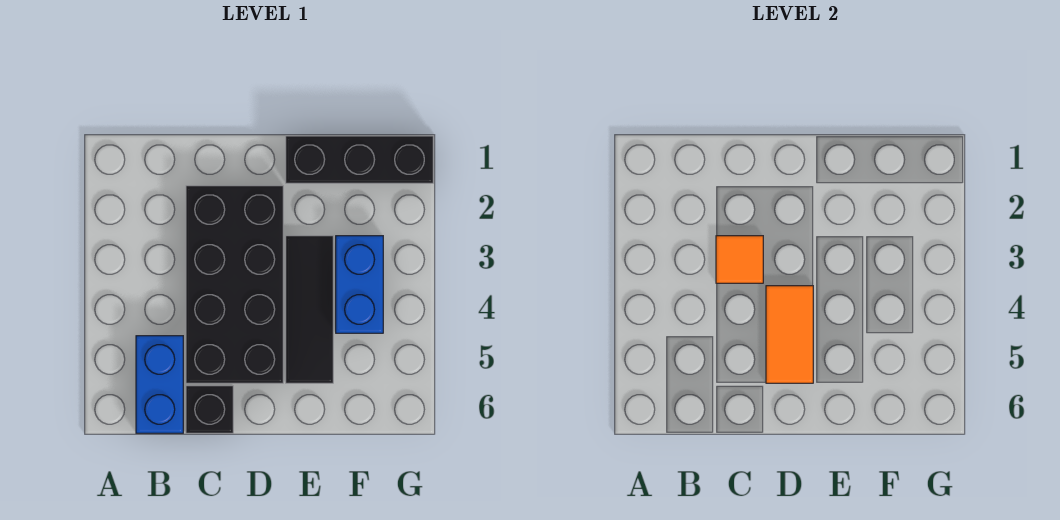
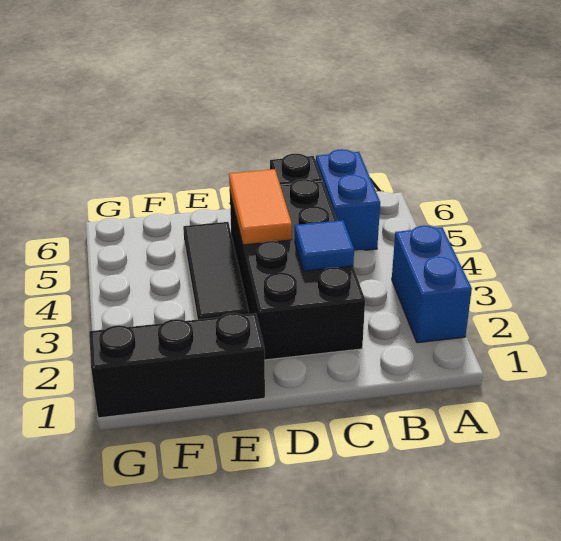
orange tile C3 level 2 -> blue tile C3 level 2
blue brick F3:F4 level 1 -> blue brick A2:A3 level 1

